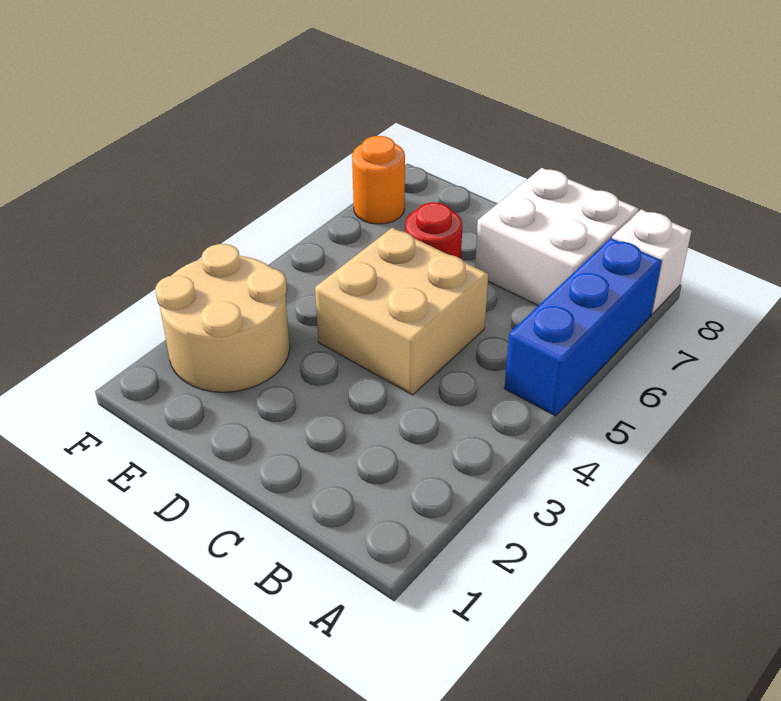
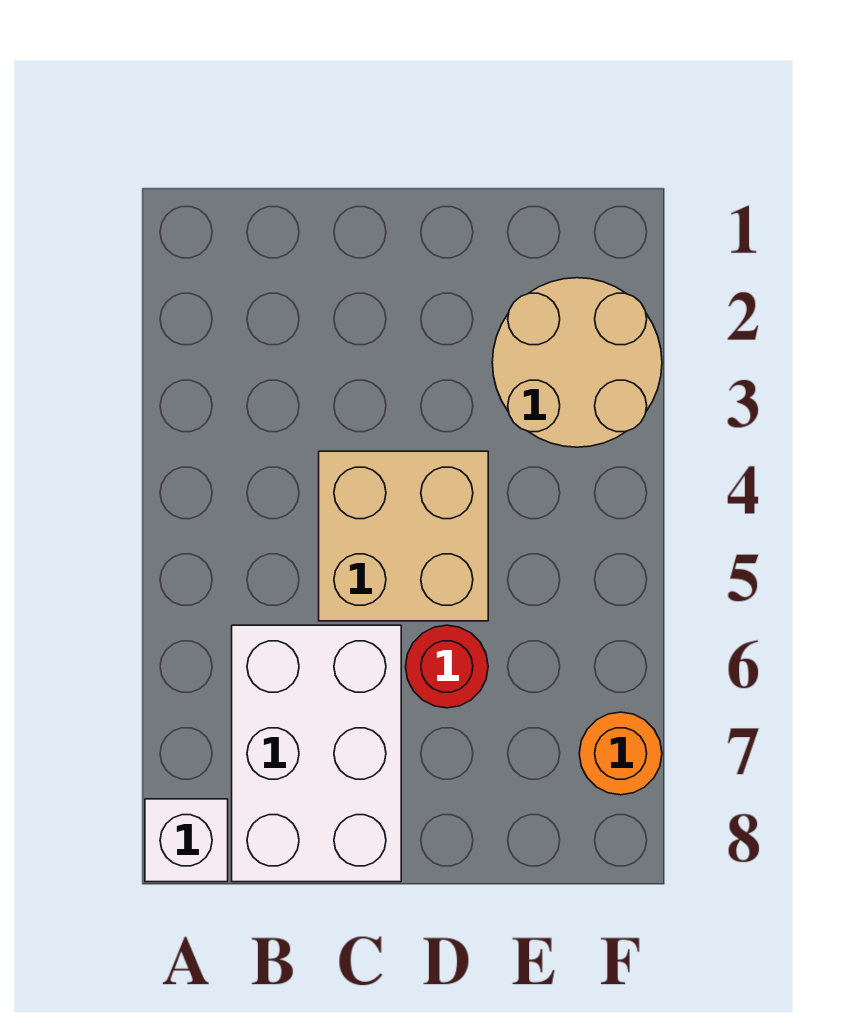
blue brick A5:A7 level 1 -> none
white brick B7:C8 level 1 -> white brick B6:C8 level 1

